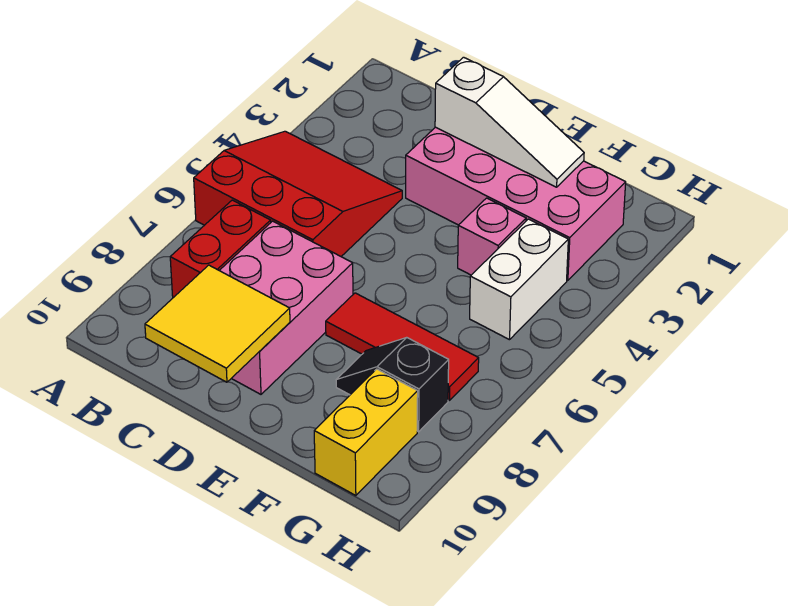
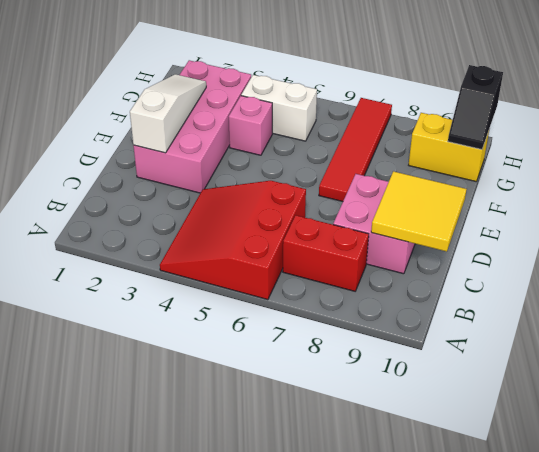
pink brick C7:D9 level 1 -> pink brick C8:D9 level 1
red tile E7:G7 level 1 -> red tile E7:H7 level 1
black slope F8:G8 level 1 top G -> black slope G10:H10 level 2 top H

